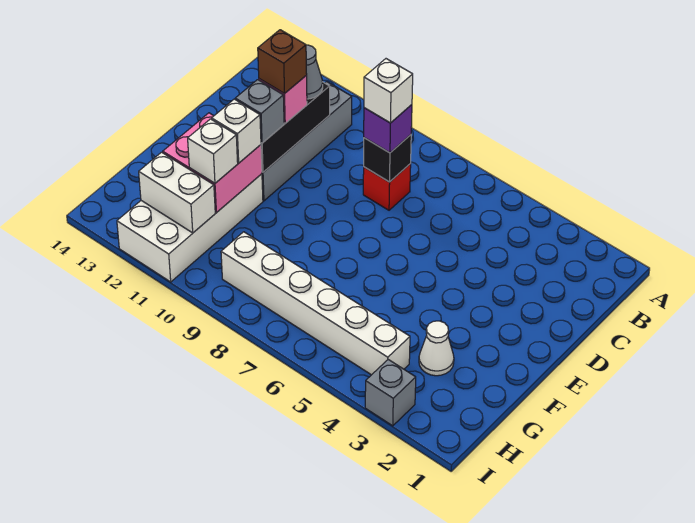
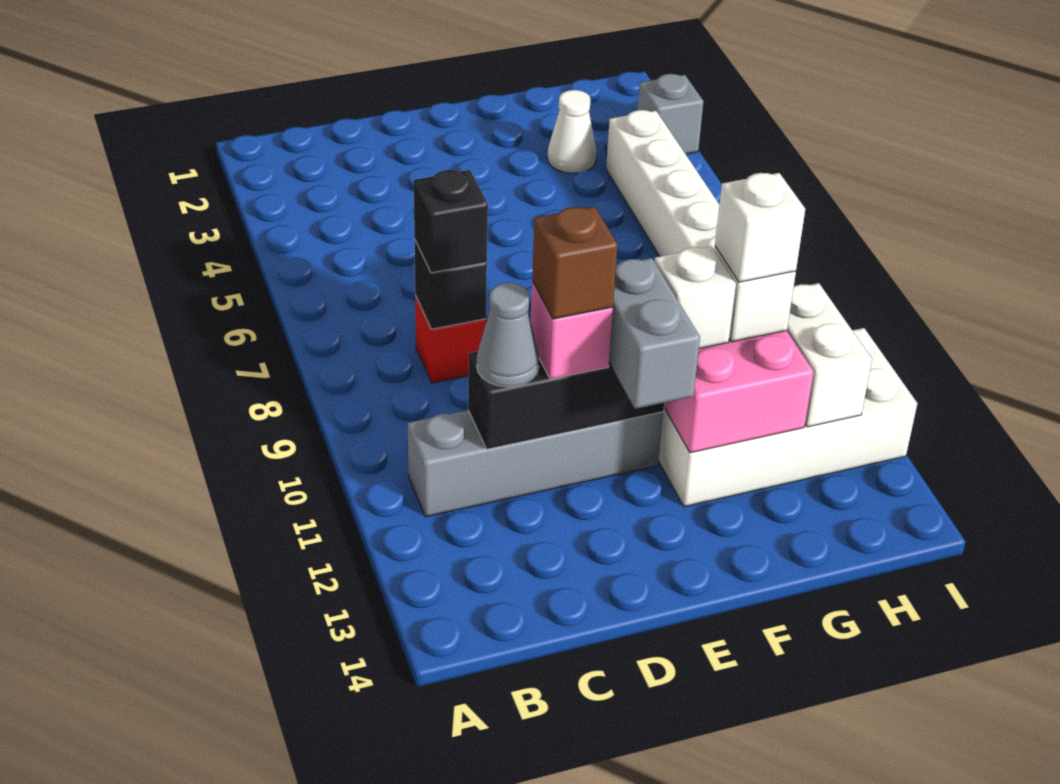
purple brick C8 level 3 -> black brick C8 level 3
white brick C8 level 4 -> white brick G11 level 4
grey brick E11 level 3 -> grey brick E11:E12 level 3

